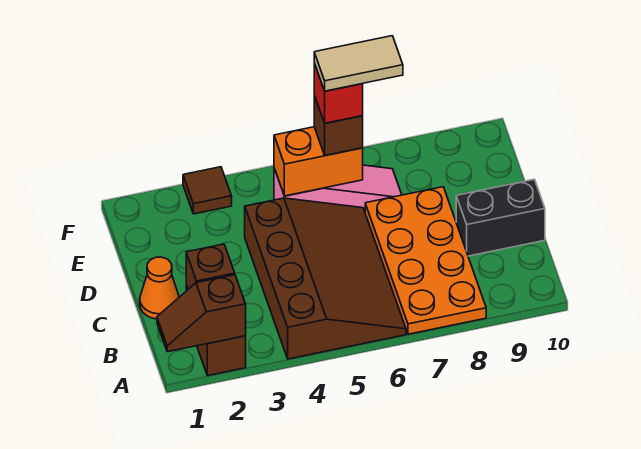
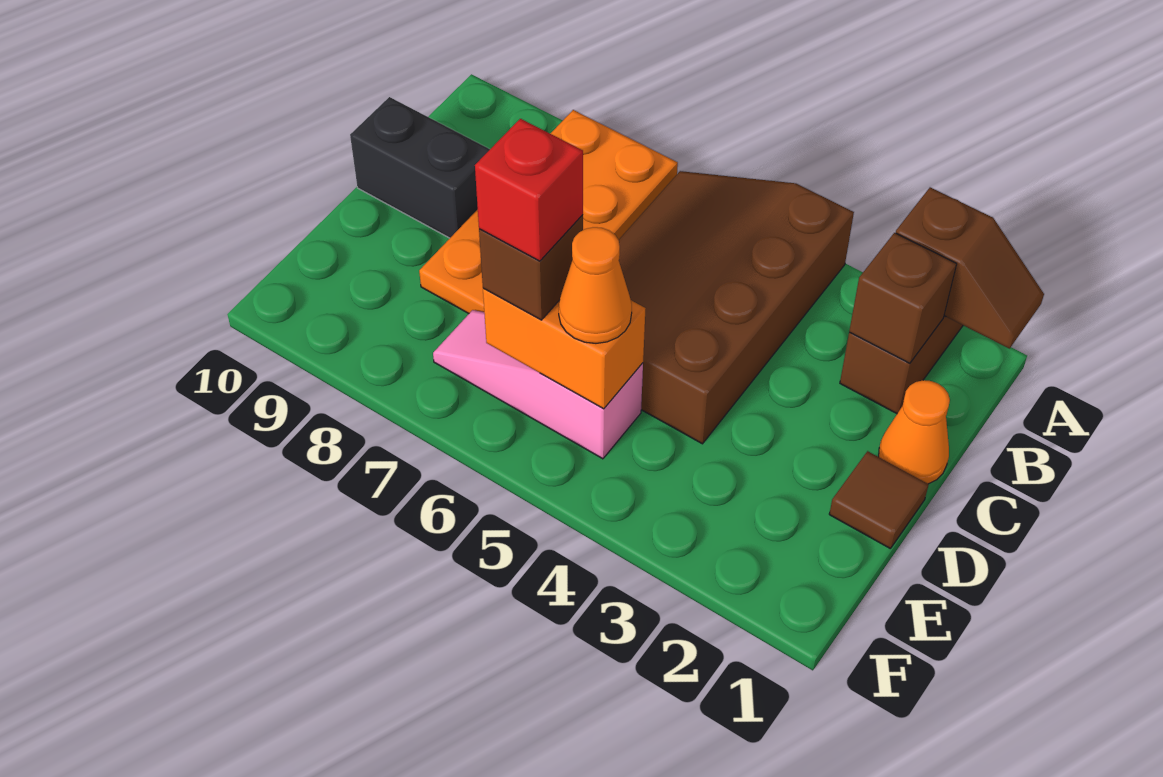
none -> orange cone E5 level 3
tan tile E6:E7 level 5 -> none
brown tile F3 level 1 -> brown tile D1 level 1

